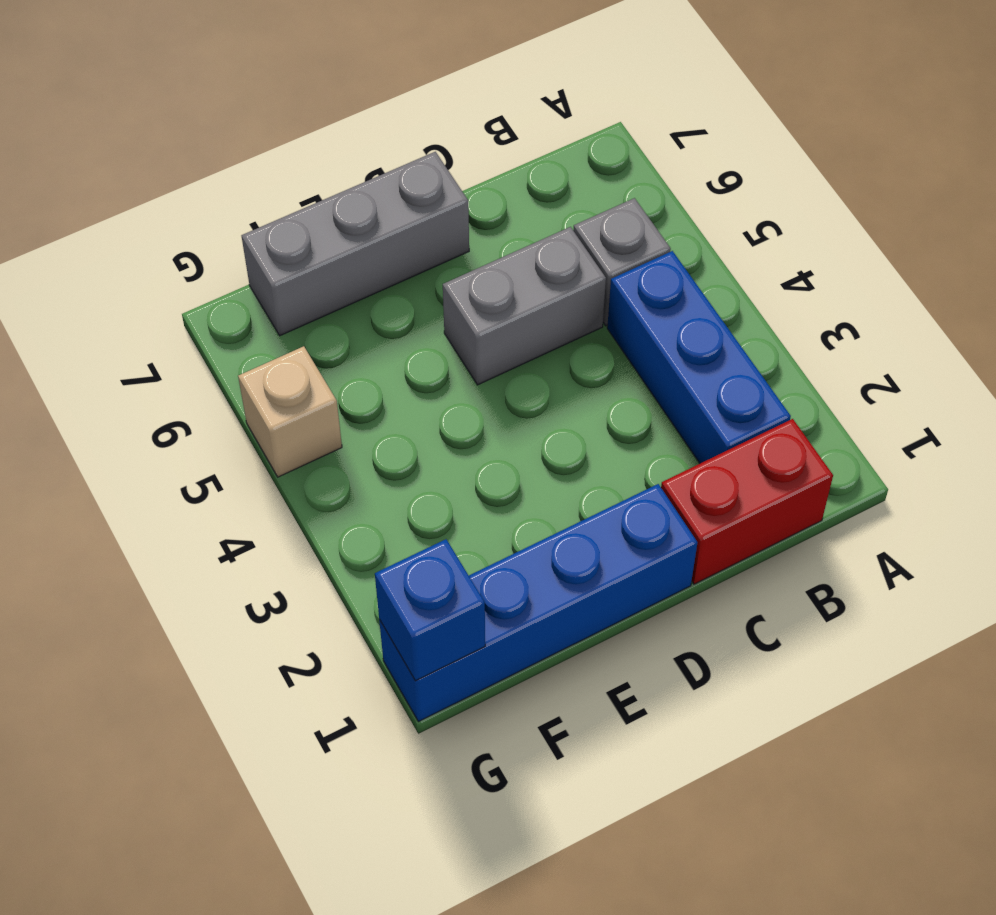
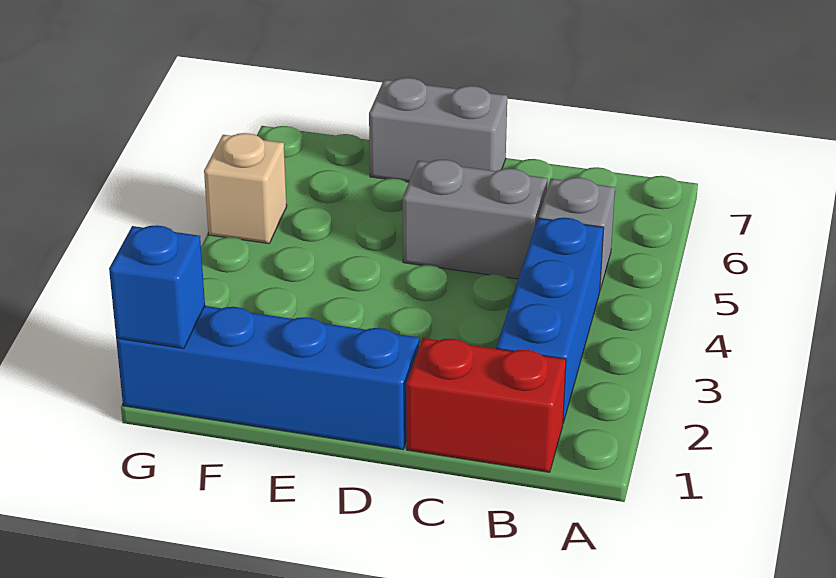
grey brick D7:F7 level 1 -> grey brick D7:E7 level 1

